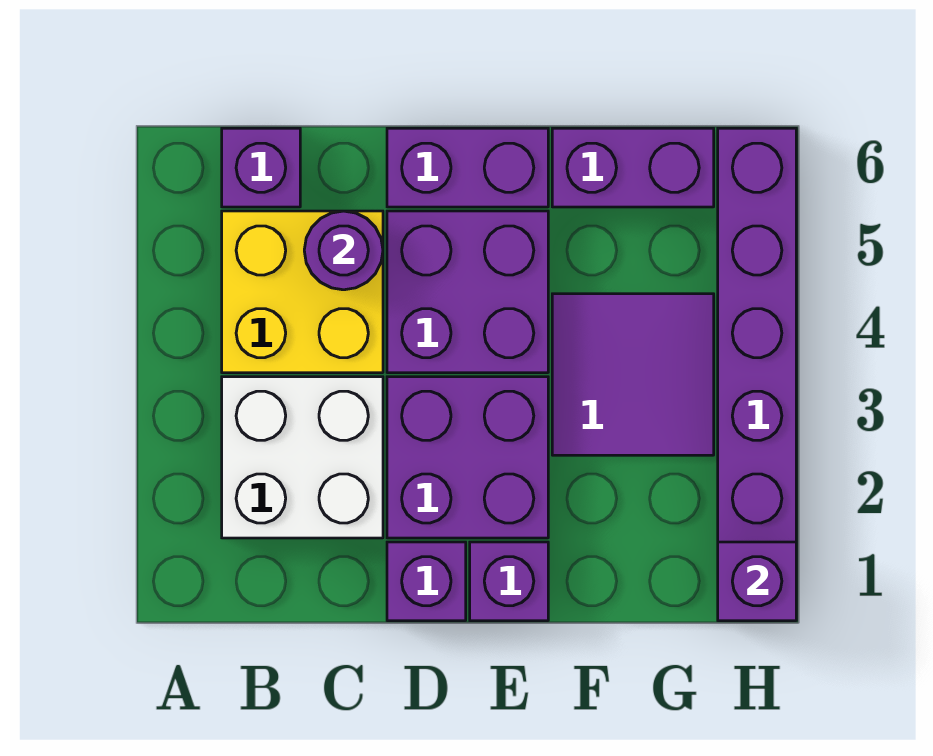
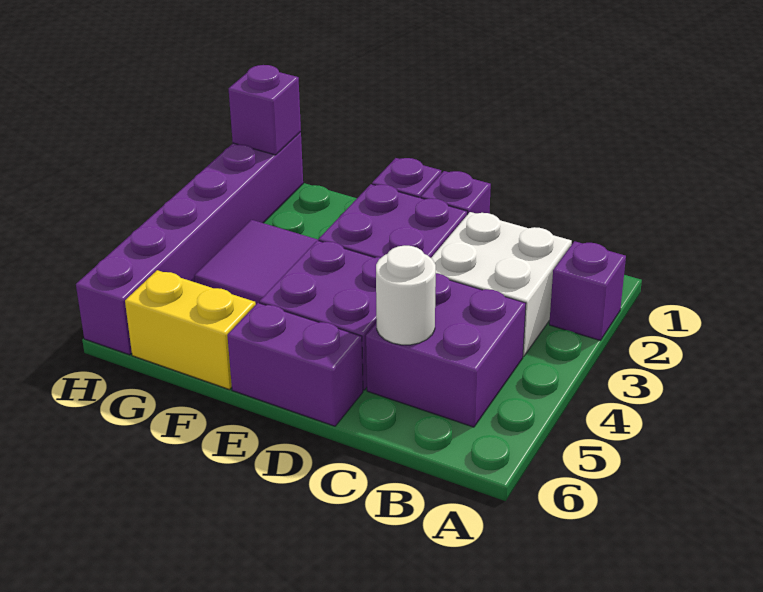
yellow brick B4:C5 level 1 -> purple brick B4:C5 level 1
purple brick B6 level 1 -> purple brick A2 level 1
purple round brick C5 level 2 -> white round brick C5 level 2
purple brick F6:G6 level 1 -> yellow brick F6:G6 level 1

